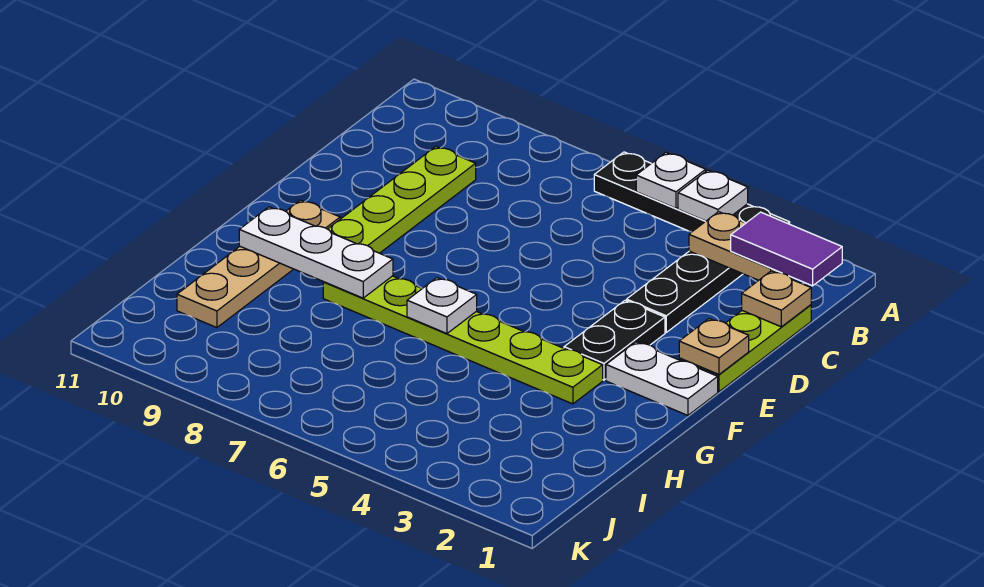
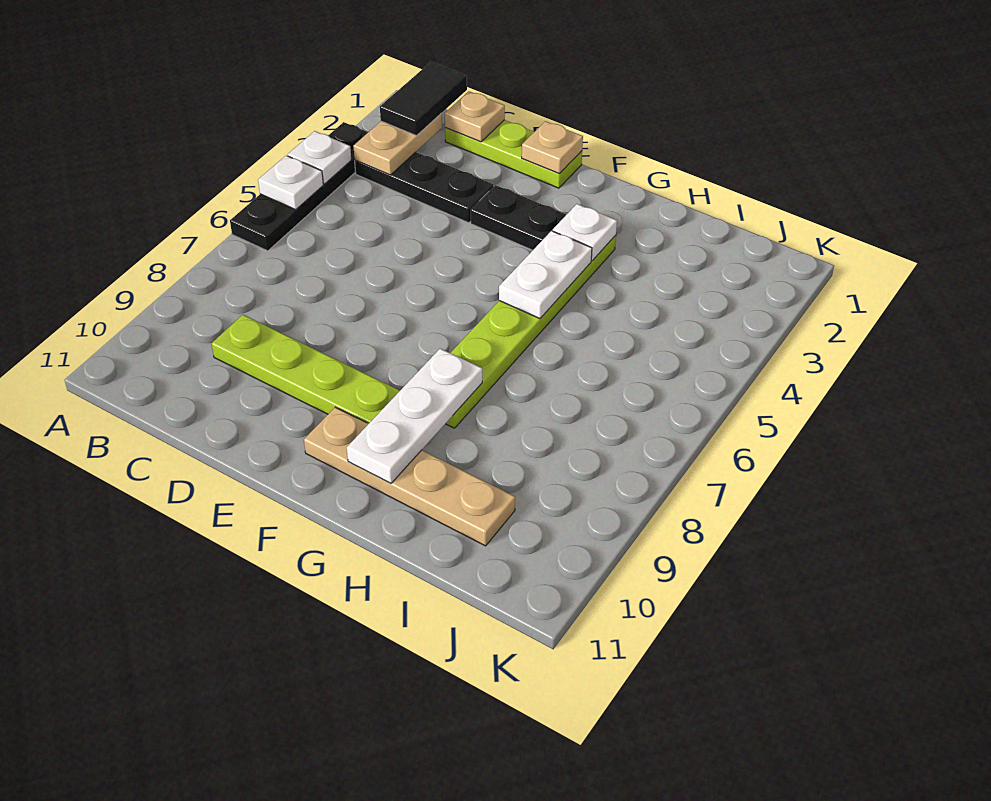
purple tile B1:B2 level 3 -> black tile B1:B2 level 3
white plate F1:F2 level 1 -> white plate G4:G5 level 2
white plate G6 level 2 -> white plate G3 level 2

